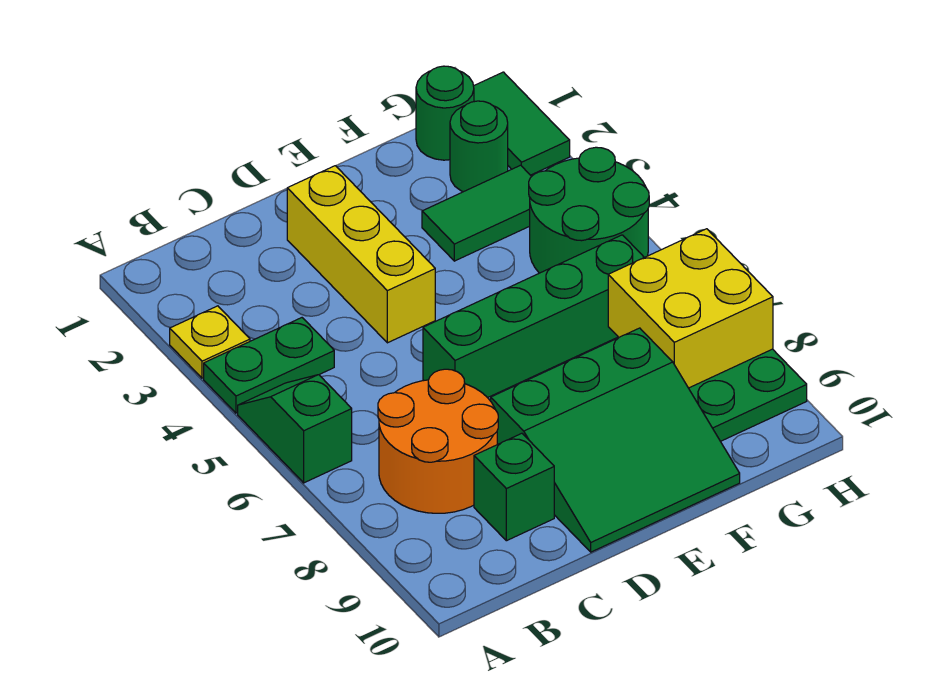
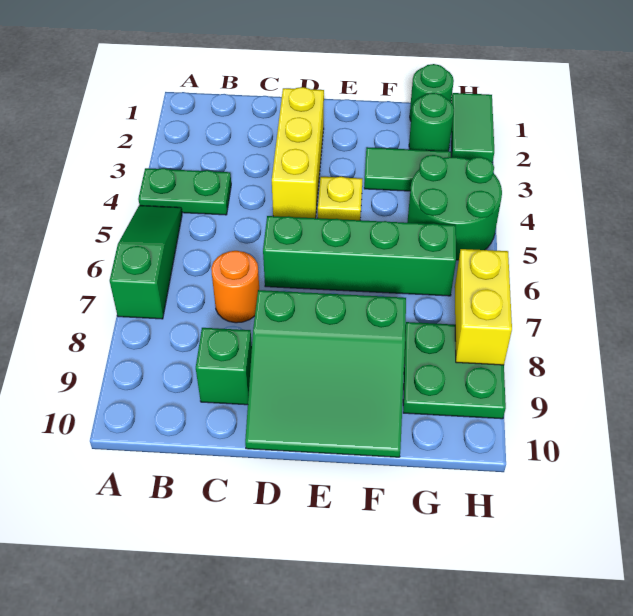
yellow plate A3 level 1 -> yellow plate E4 level 1
green slope A5:A6 level 1 top 6 -> green slope A5:A7 level 1 top 7
orange round brick B7:C8 level 1 -> orange round brick C7 level 1
yellow brick G7:H8 level 2 -> yellow brick H7:H8 level 2

